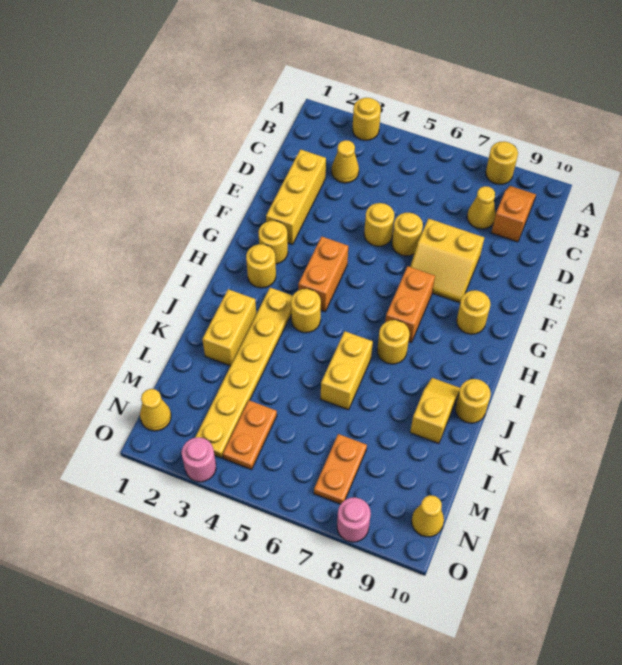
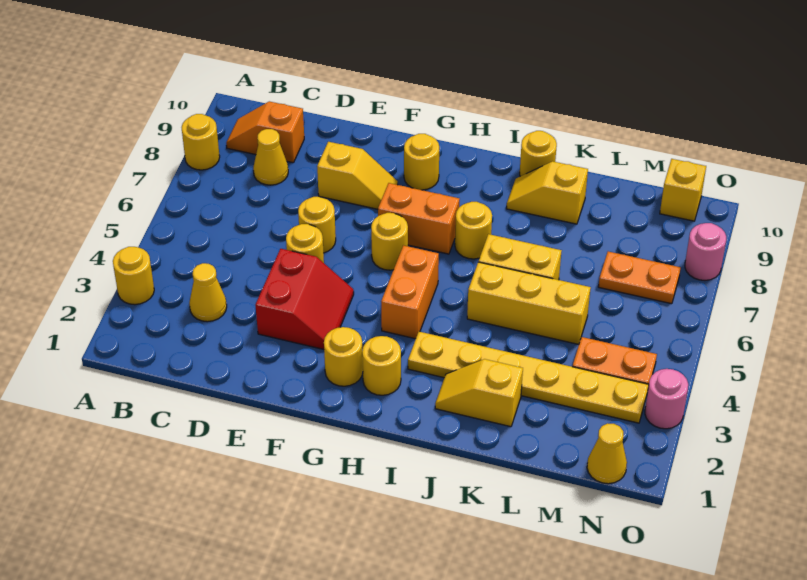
yellow brick D2:F2 level 1 -> yellow brick J5:L5 level 1
none -> red slope E3:F4 level 1 top E
yellow slope E7:F8 level 1 top E -> yellow slope E8:F8 level 1 top E
orange brick G4:H4 level 1 -> orange brick H4:H5 level 1
yellow round brick I4 level 1 -> yellow round brick G6 level 1
yellow brick J2:K2 level 1 -> yellow slope J2:K2 level 1 top K
yellow cone N10 level 1 -> yellow brick N10 level 1

